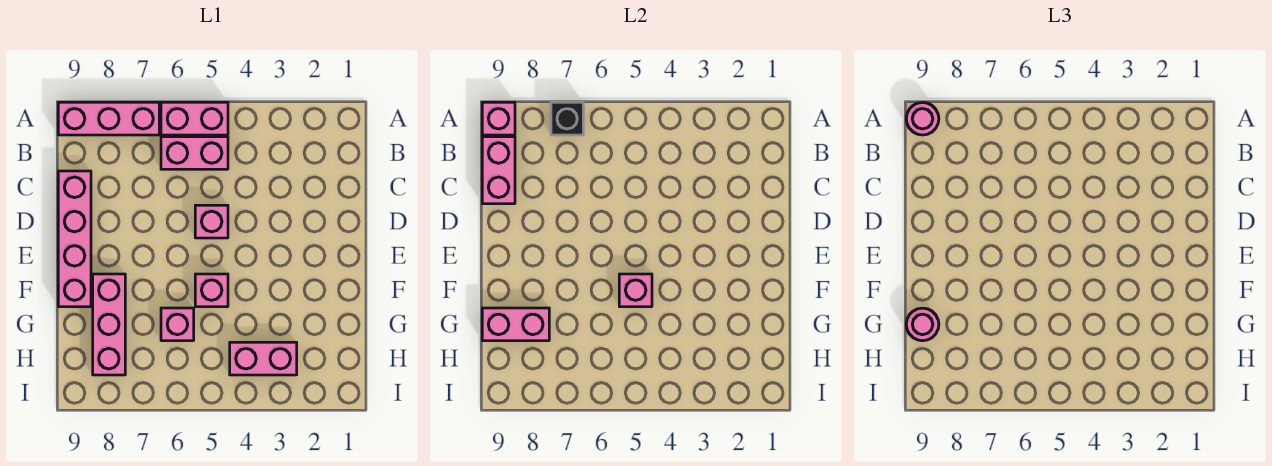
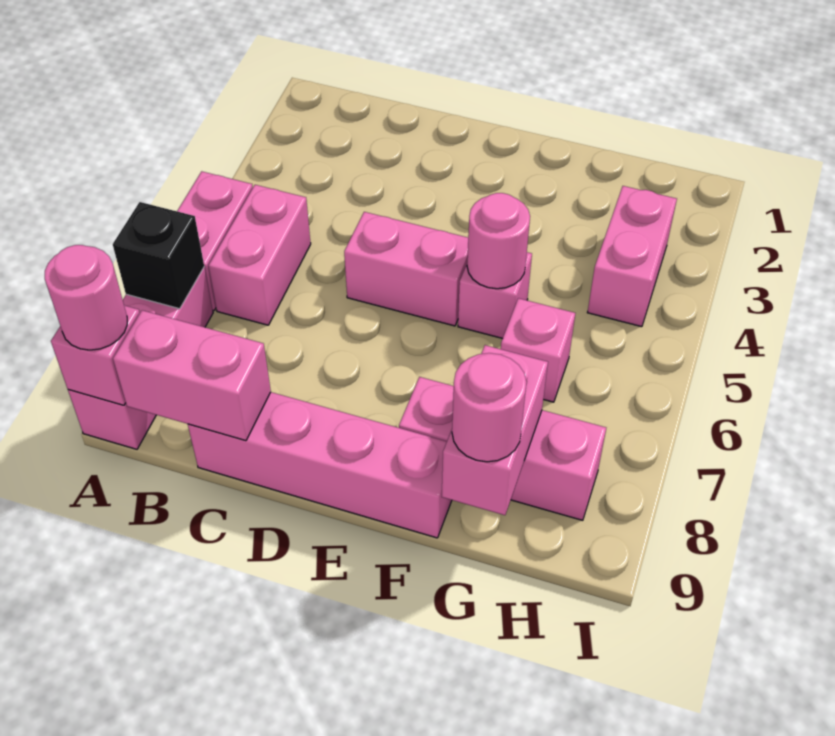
pink brick D5 level 1 -> pink brick D5:E5 level 1
pink brick F5 level 2 -> pink round brick F5 level 2

